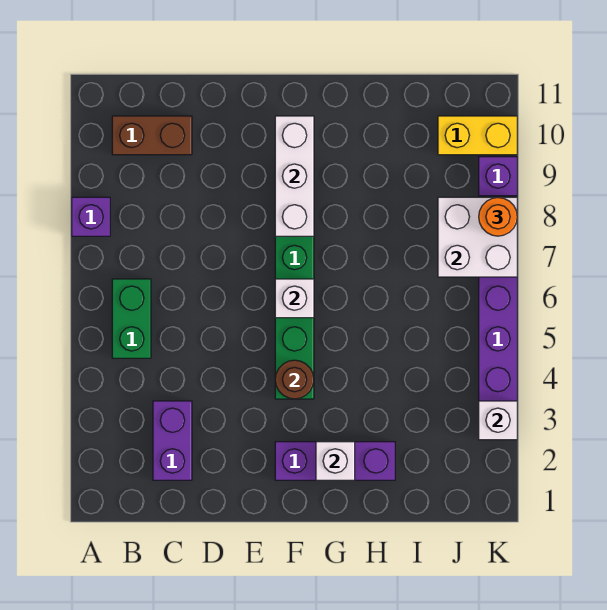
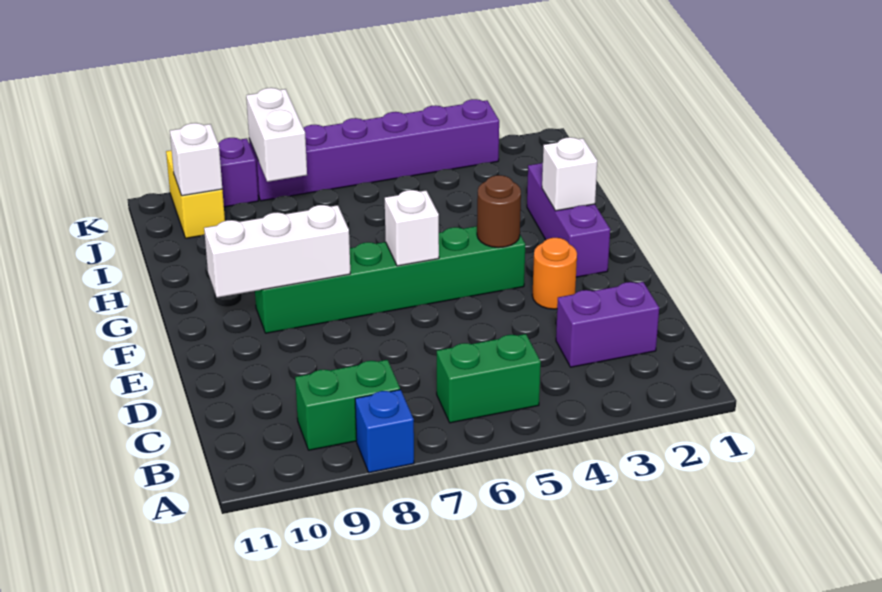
purple brick A8 level 1 -> blue brick A8 level 1
none -> green brick B8:B9 level 1
brown brick B10:C10 level 1 -> none
white brick J7:K8 level 2 -> white brick J8:K8 level 2
white brick K3 level 2 -> white brick J10 level 2
orange round brick K8 level 3 -> orange round brick E3 level 1

